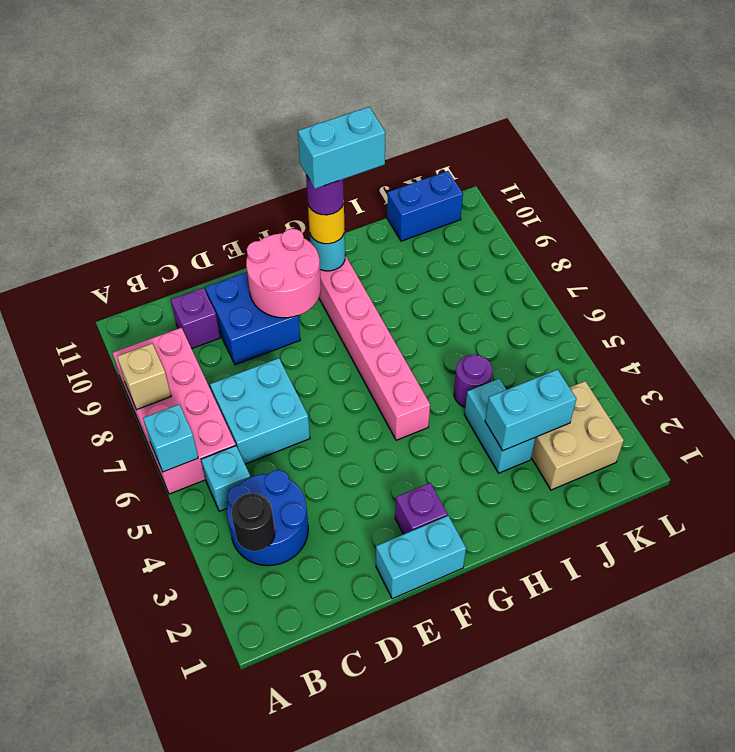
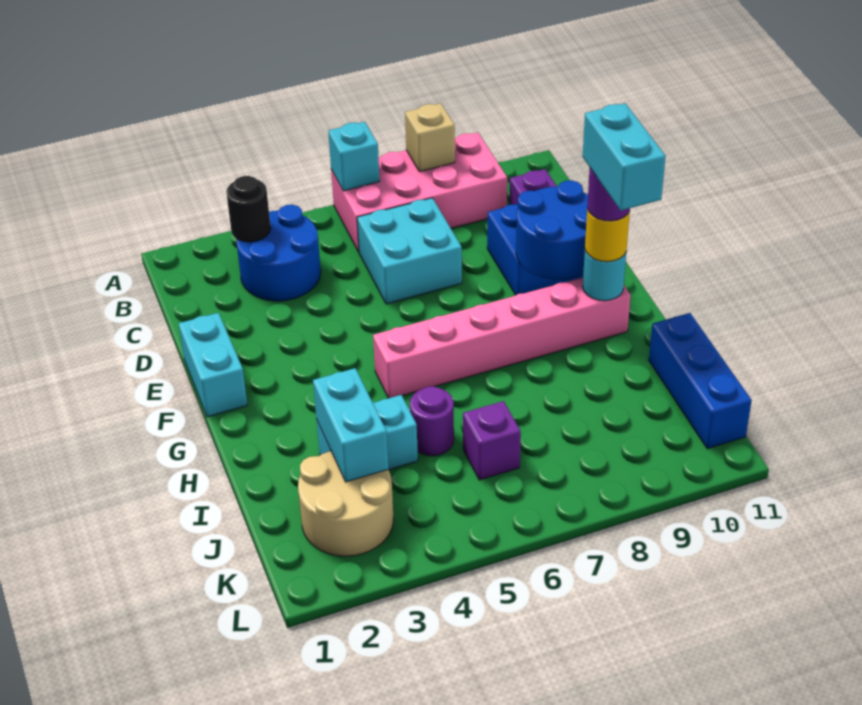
cyan brick B5 level 1 -> none
pink round brick E9:F10 level 2 -> blue round brick E9:F10 level 2
purple brick F2 level 1 -> purple brick J6 level 1
tan brick J2:K3 level 1 -> tan round brick J2:K3 level 1
blue brick J11:K11 level 1 -> blue brick I11:K11 level 1

